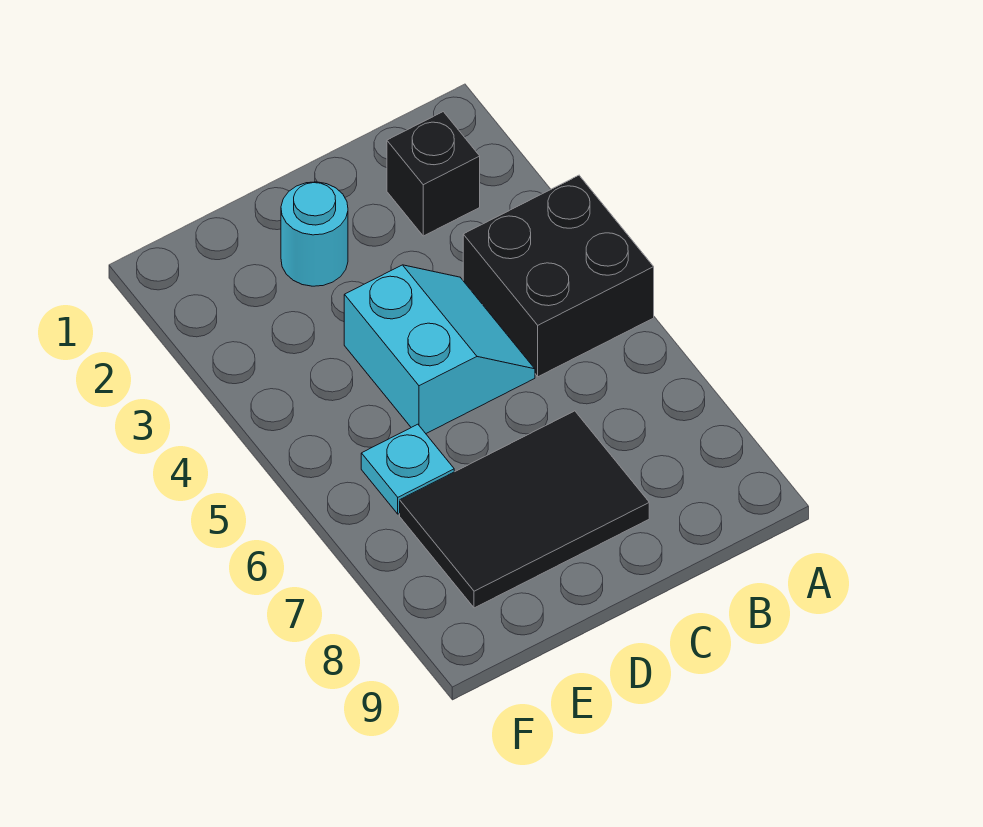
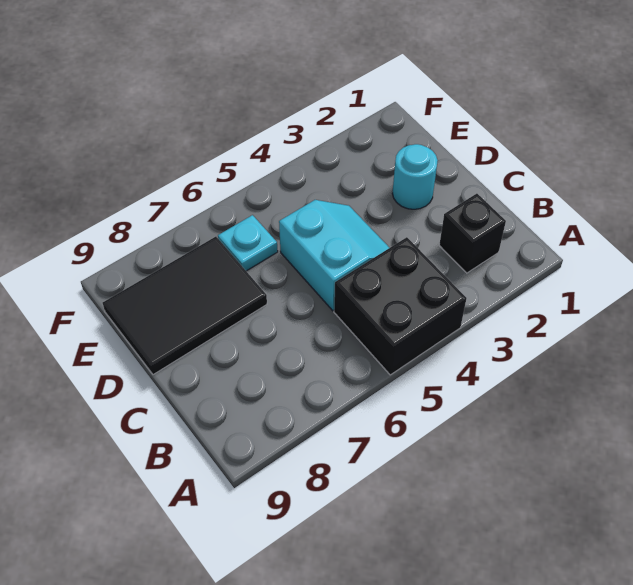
cyan slope C4:D5 level 1 top D -> cyan slope C4:D5 level 1 top 5
black tile C7:E8 level 1 -> black tile D7:E9 level 1

